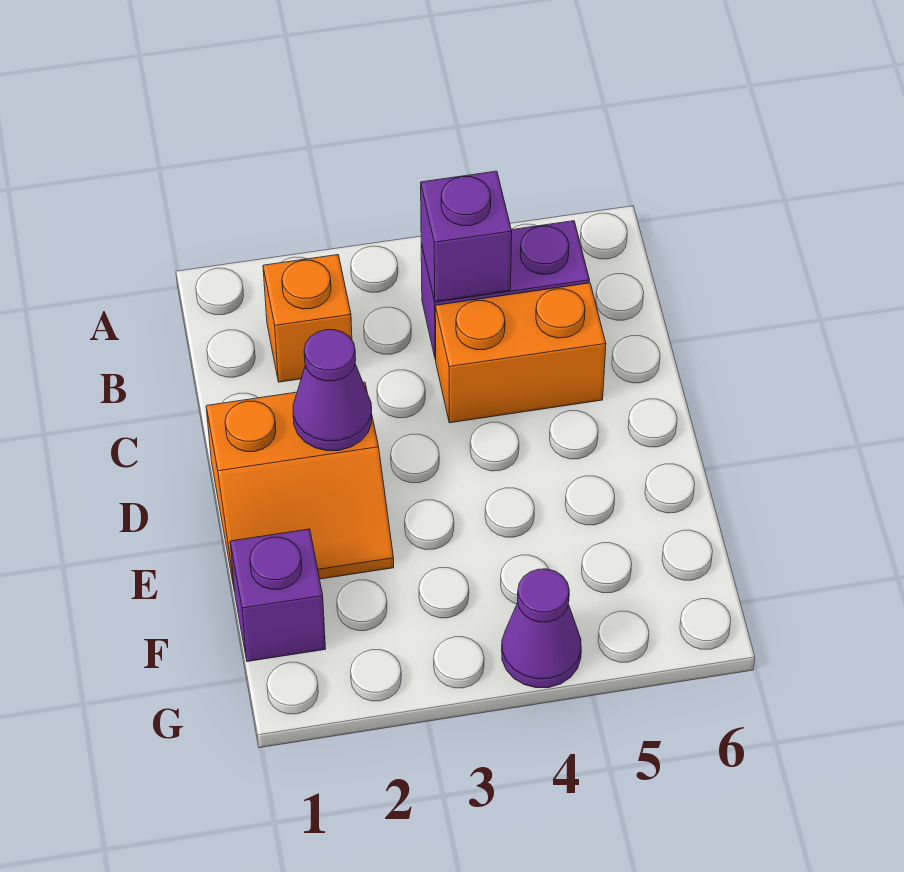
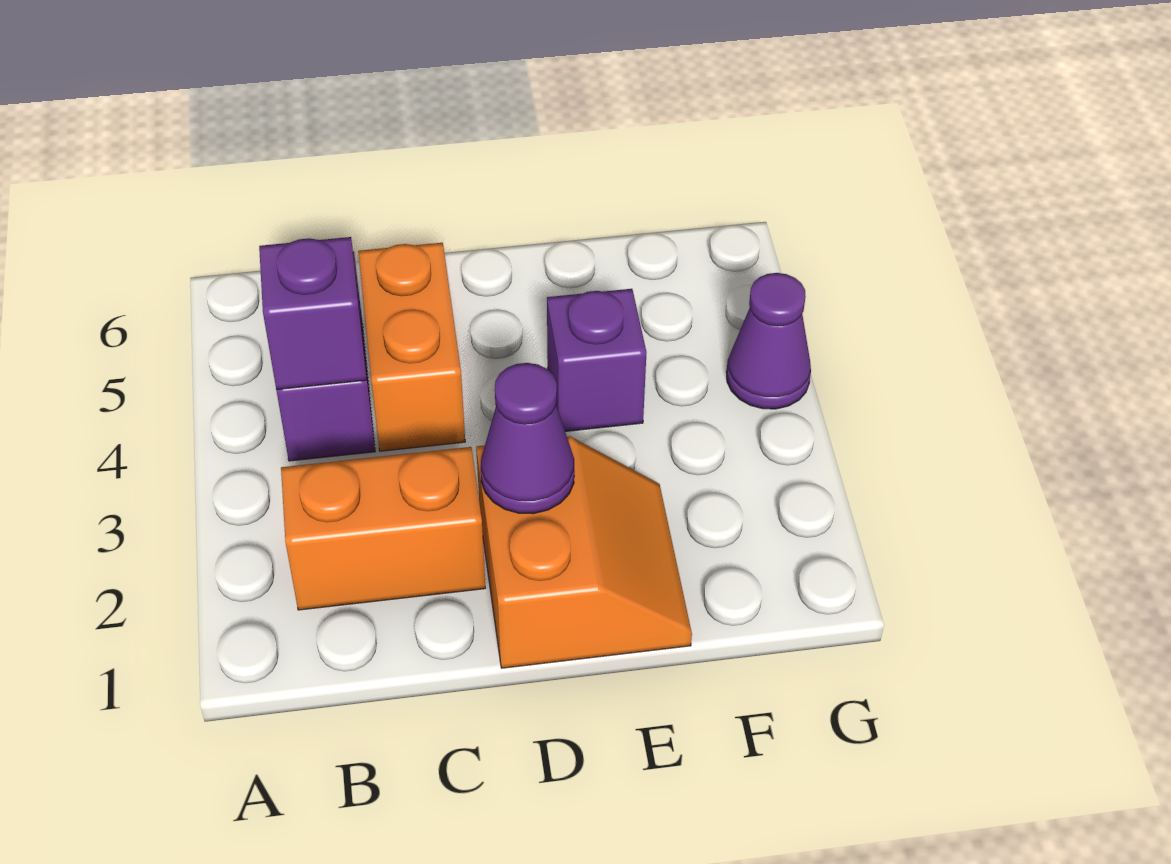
orange brick B2 level 1 -> orange brick B2:C2 level 1
purple brick F1 level 1 -> purple brick E4 level 1

